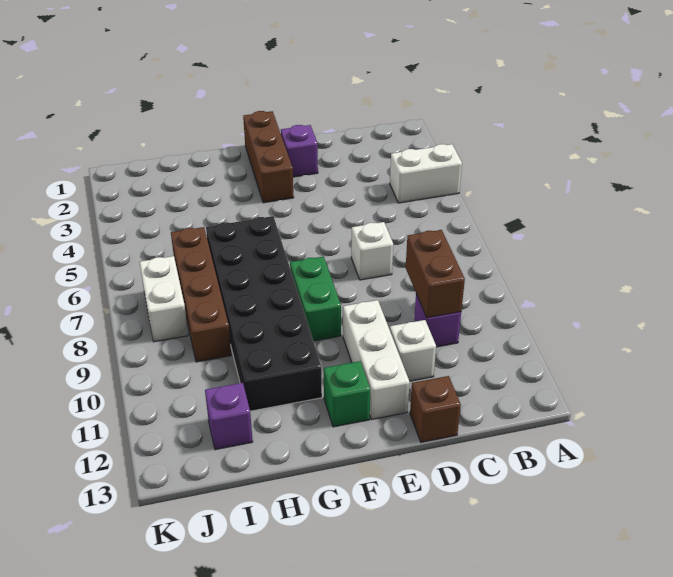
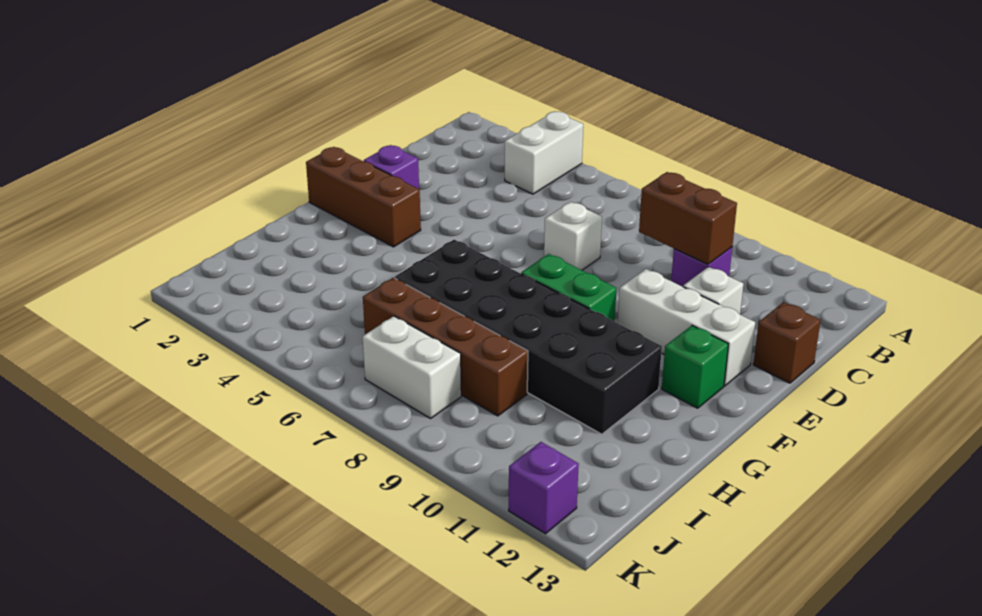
purple brick I12 level 1 -> purple brick K12 level 1

